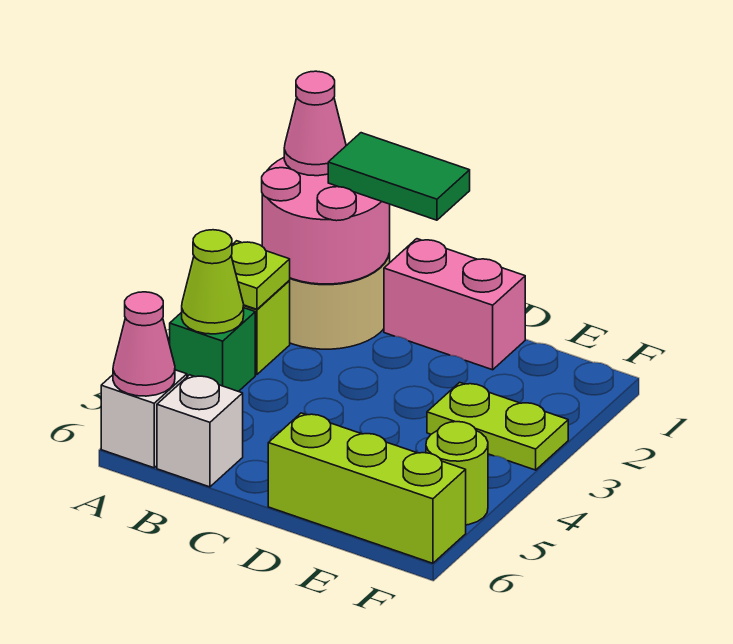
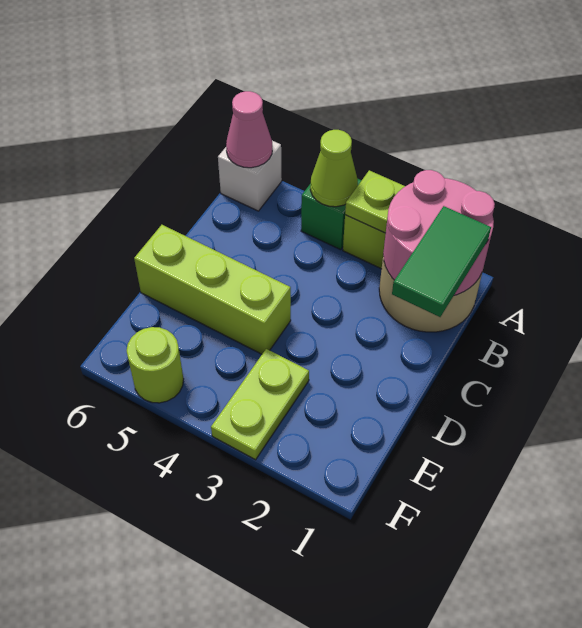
pink cone A1 level 3 -> none
white brick B6 level 1 -> none
pink brick C1:D1 level 1 -> none
lime brick D6:F6 level 1 -> lime brick D4:D6 level 1

